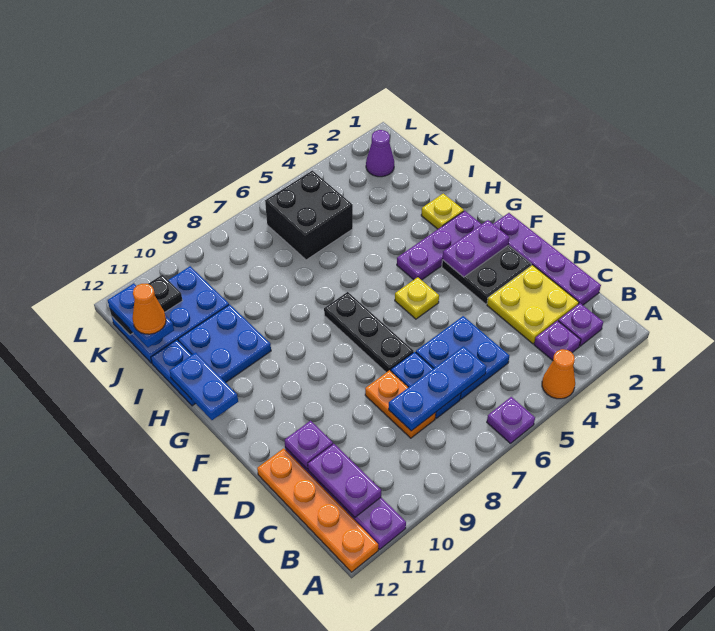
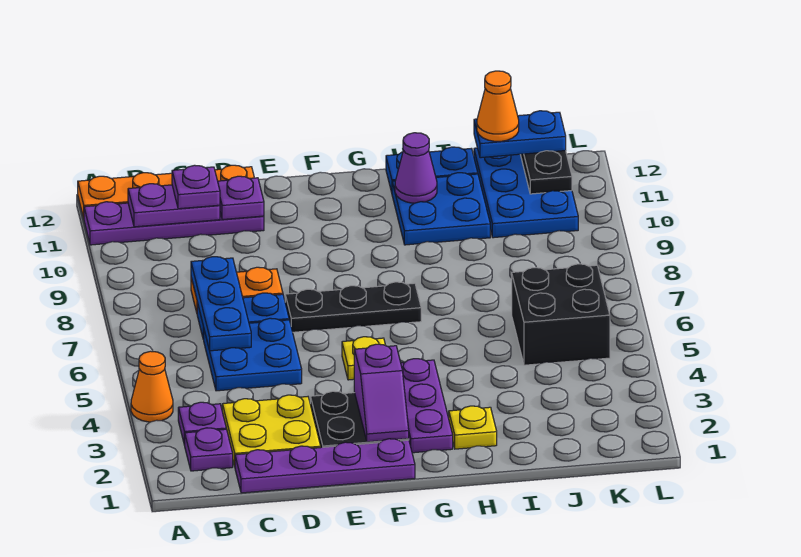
purple plate A6 level 1 -> purple plate C11 level 3
purple plate F2:F3 level 2 -> purple slope F2:F3 level 2 top 3
blue plate G12:H12 level 2 -> none
purple cone K2 level 1 -> purple cone H11 level 2

